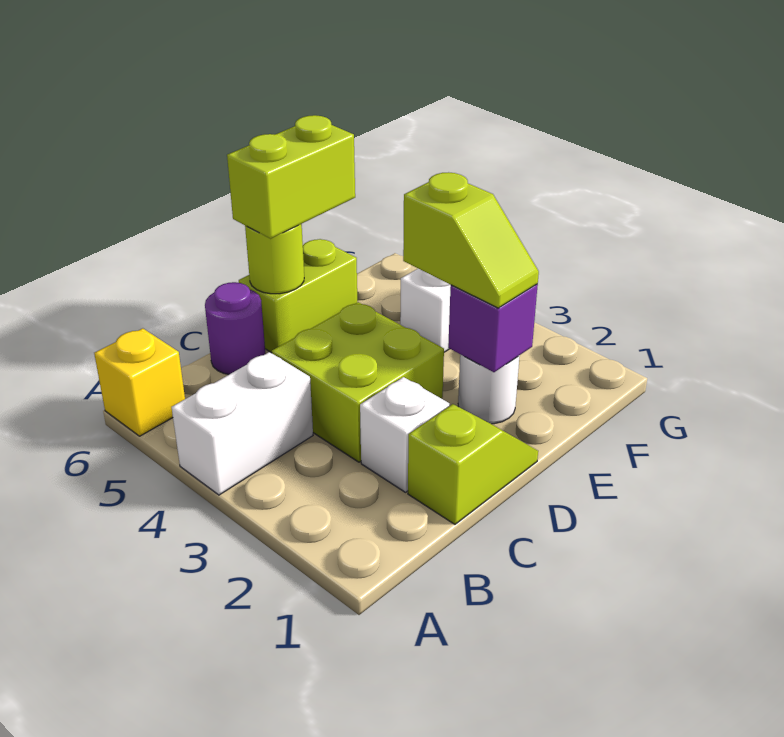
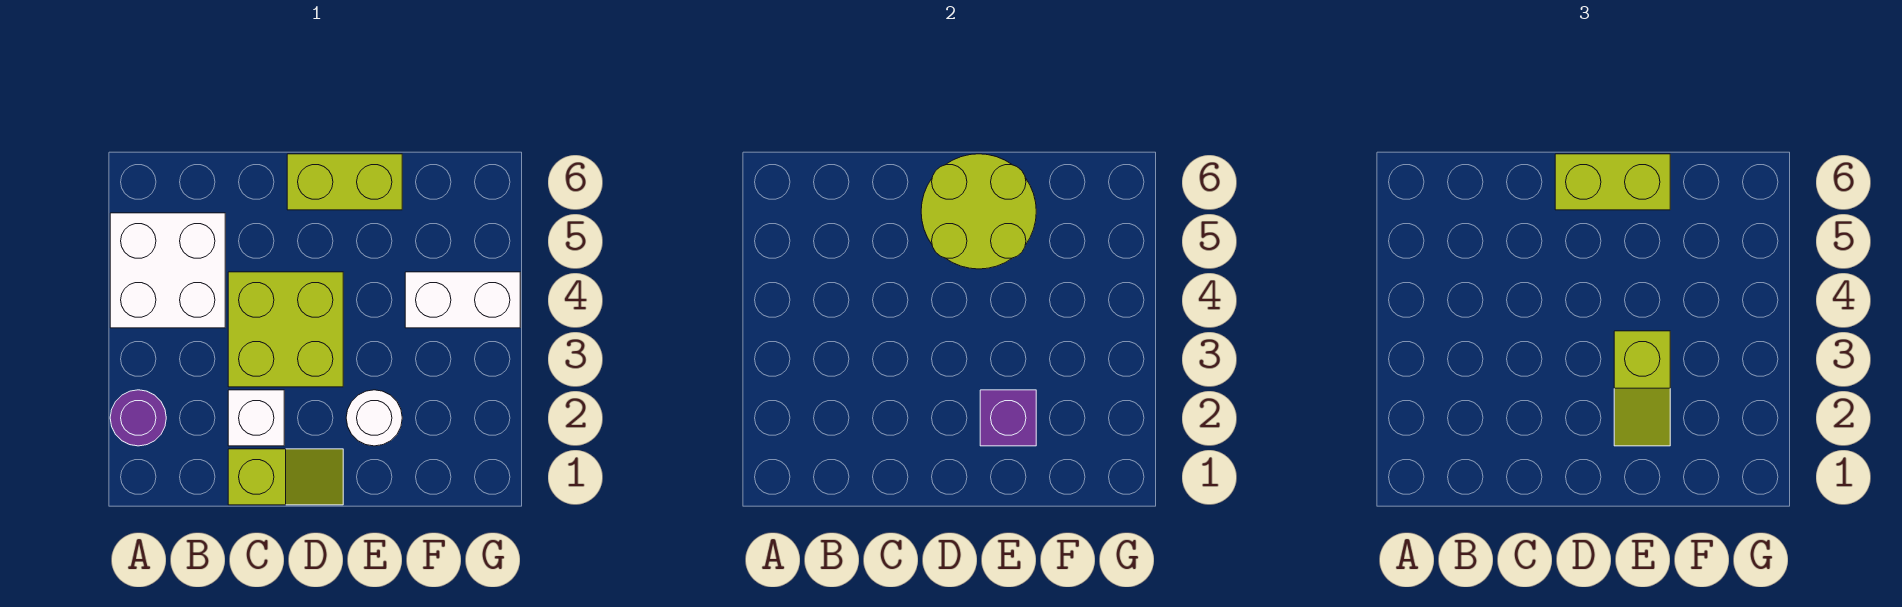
white brick A4:B4 level 1 -> white brick A4:B5 level 1
yellow brick A6 level 1 -> none
purple round brick C6 level 1 -> purple round brick A2 level 1
lime round brick D6 level 2 -> lime round brick D5:E6 level 2

